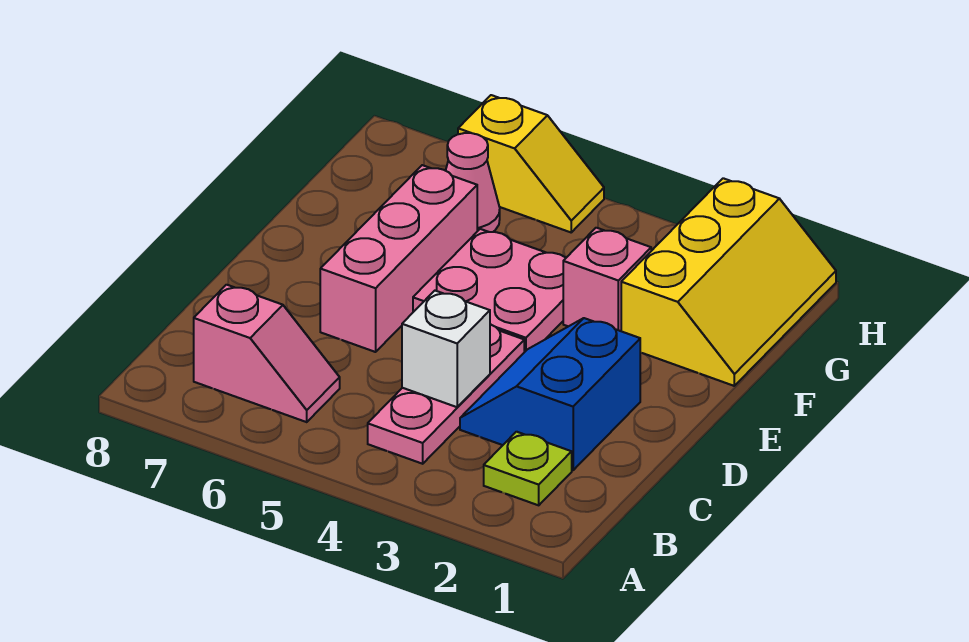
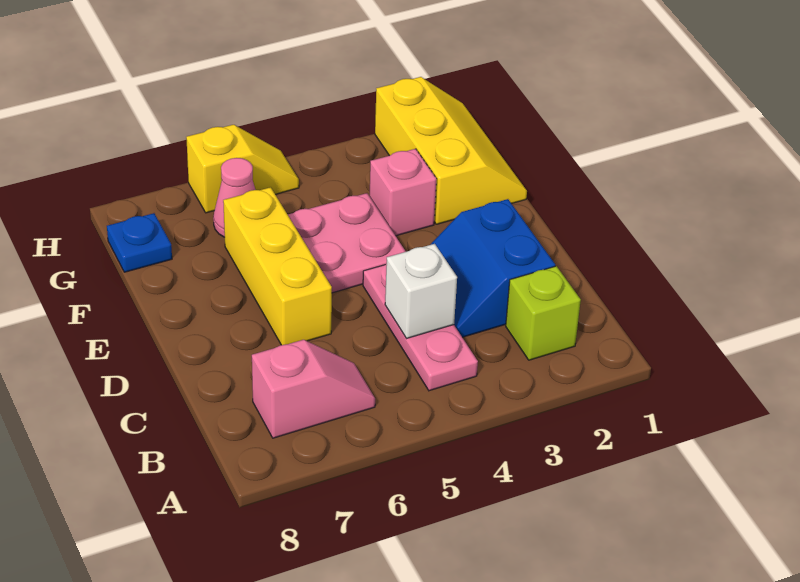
lime plate B2 level 1 -> lime brick B2 level 1
pink brick D6:F6 level 1 -> yellow brick D6:F6 level 1
none -> blue plate G8 level 1

